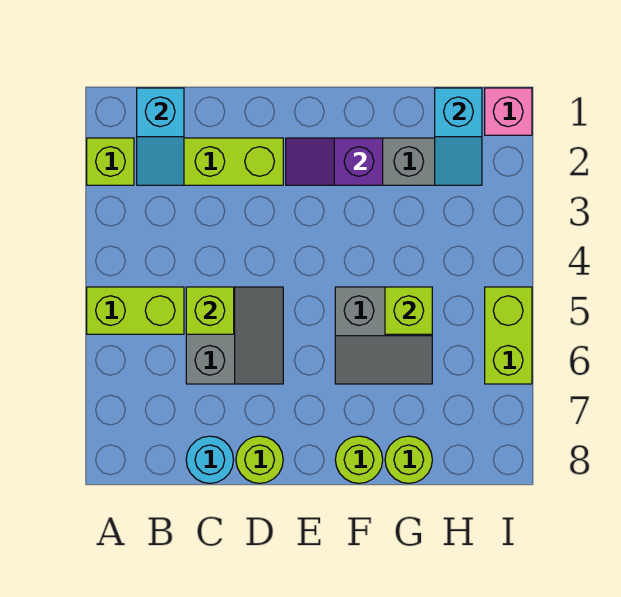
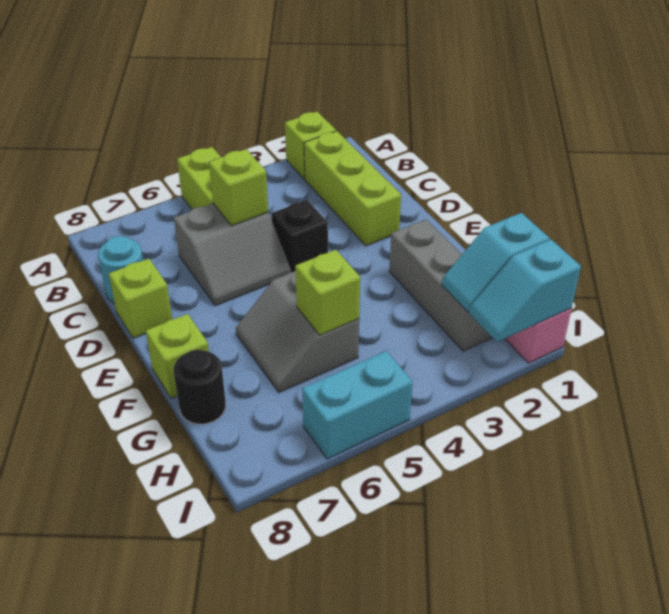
cyan slope B1:B2 level 2 top 1 -> cyan slope I1:I2 level 2 top 1
none -> black brick D4 level 1
lime round brick D8 level 1 -> lime brick D8 level 1
purple slope E2:F2 level 2 top F -> none
lime round brick F8 level 1 -> lime brick F8 level 1
lime round brick G8 level 1 -> black round brick G8 level 1
lime brick I5:I6 level 1 -> cyan brick I5:I6 level 1

